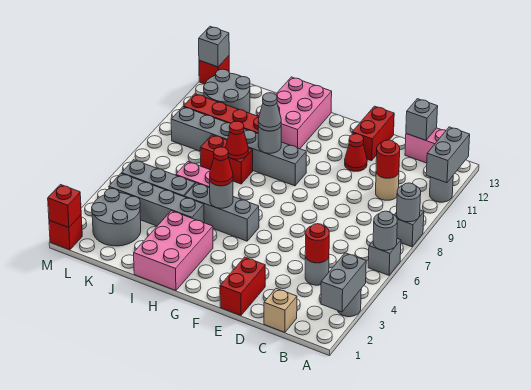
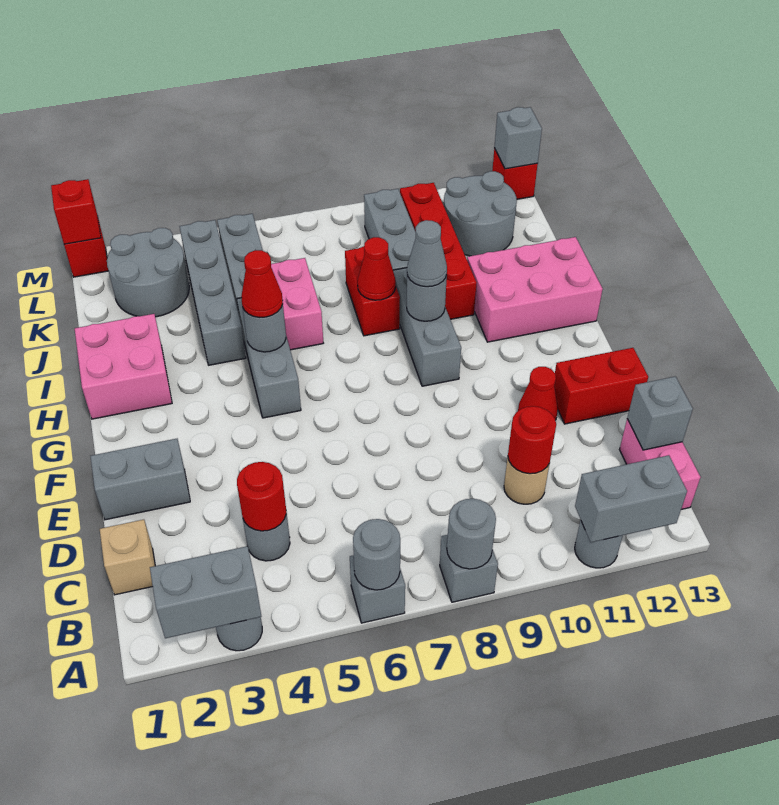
red brick E1:E2 level 1 -> grey brick E1:E2 level 1
pink brick H1:I3 level 1 -> pink brick H1:I2 level 1

